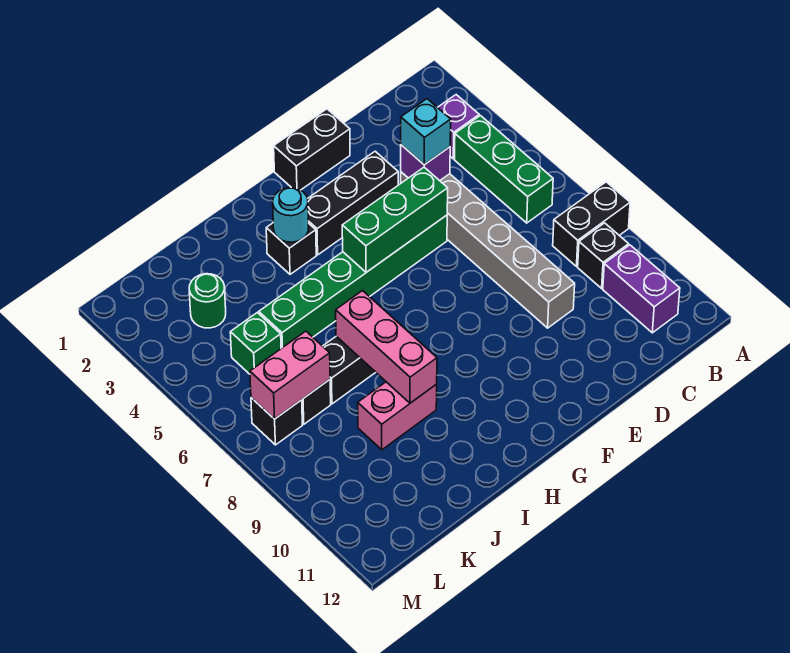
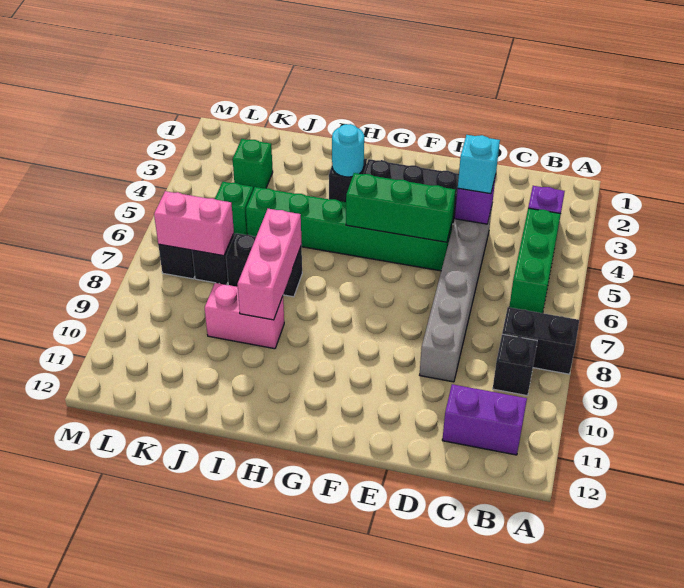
purple brick B10:B11 level 1 -> purple brick B11:C11 level 1
black brick E1:F1 level 1 -> none
green round brick K3 level 1 -> green brick K3 level 1

